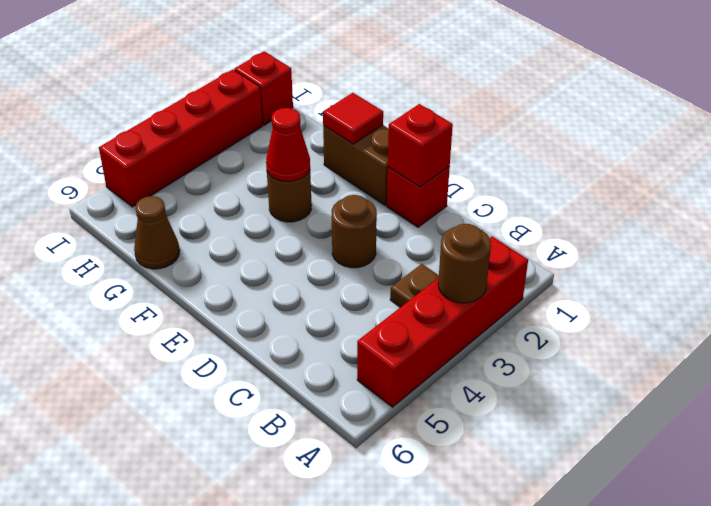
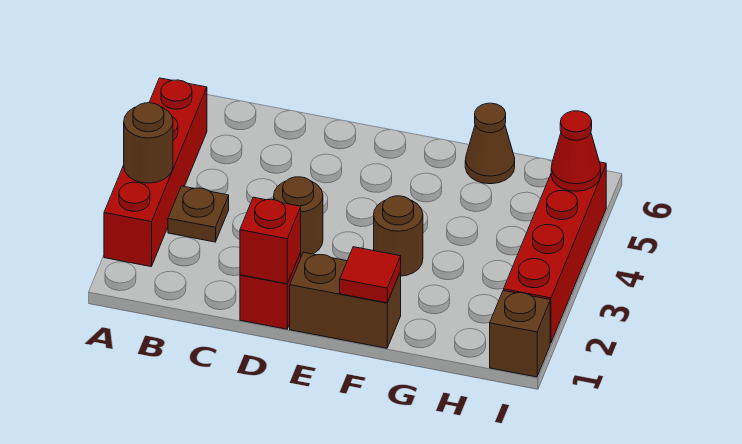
red cone F3 level 2 -> red cone I5 level 2
red brick I1 level 1 -> brown brick I1 level 1

